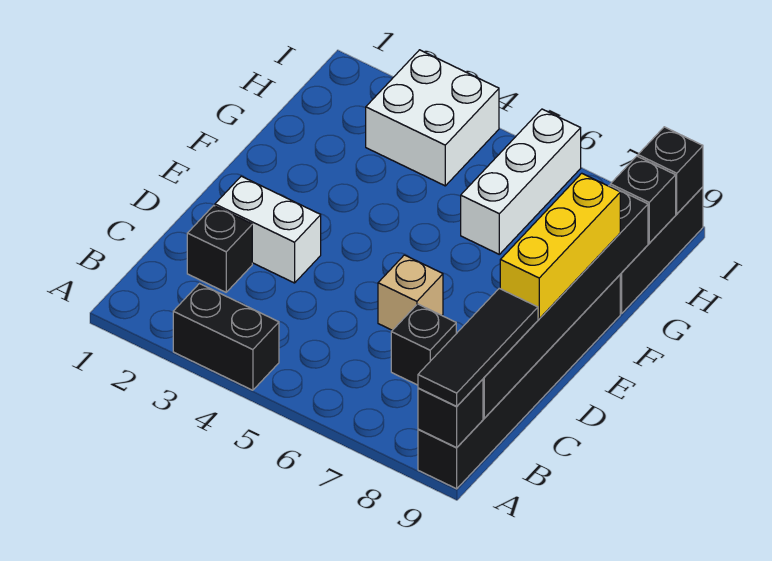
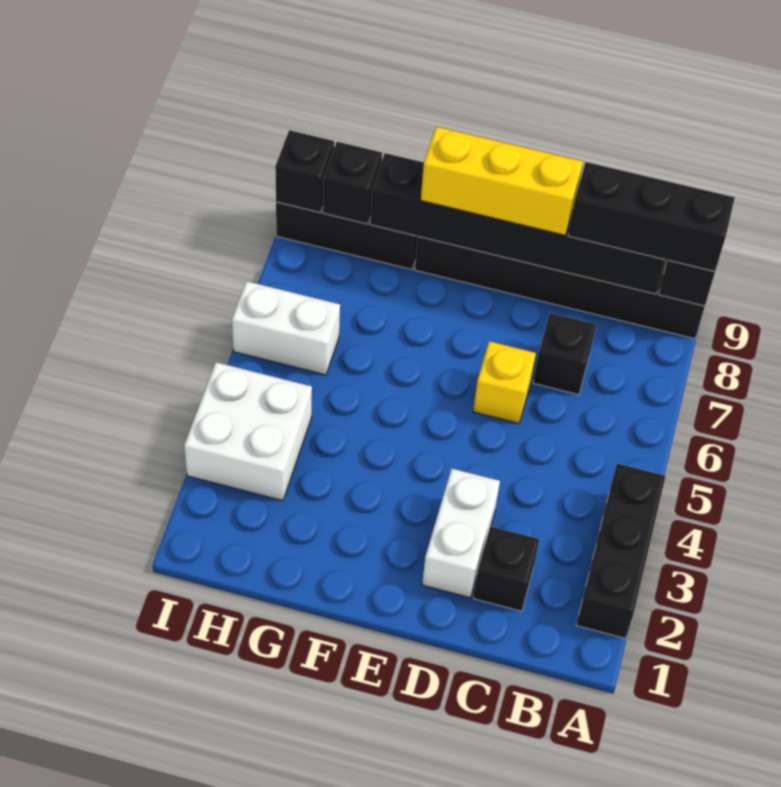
black brick A3:A4 level 1 -> black brick A2:A4 level 1
black tile A9:C9 level 3 -> black brick A9:C9 level 3
tan brick D6 level 1 -> yellow brick D6 level 1
white brick G6:I6 level 1 -> white brick H6:I6 level 1

